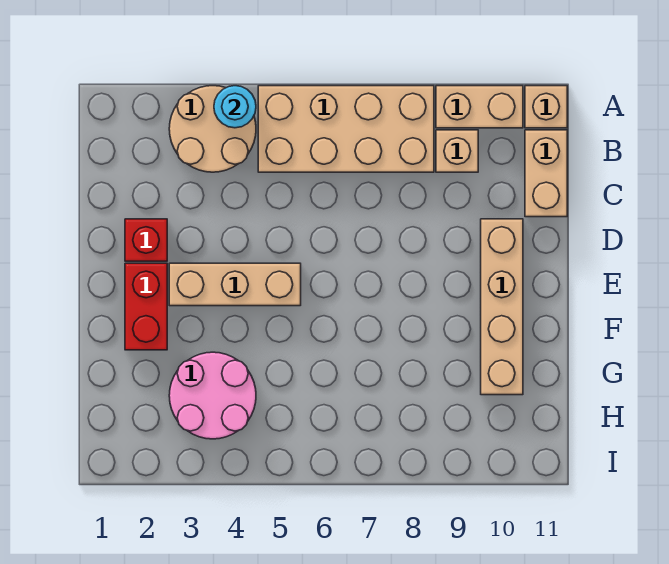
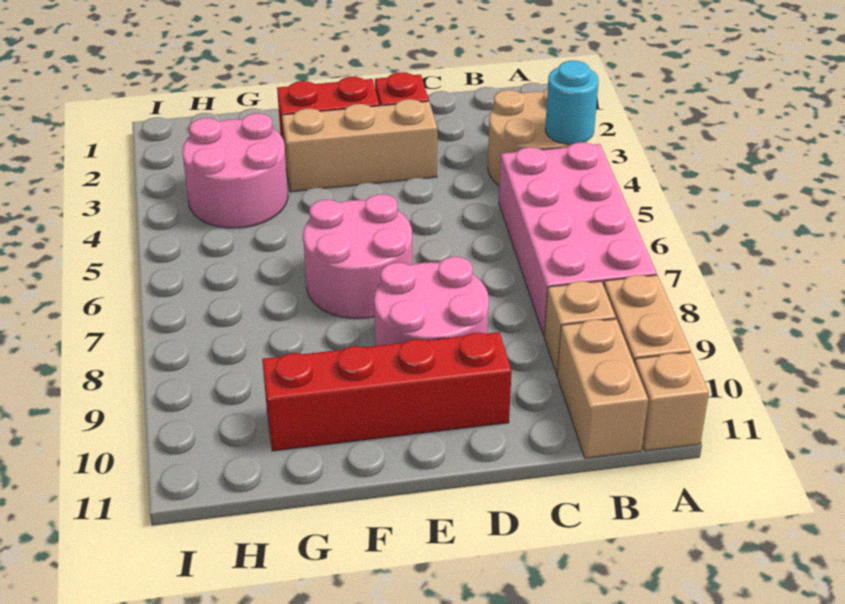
tan brick A5:B8 level 1 -> pink brick A5:B8 level 1
tan brick B11:C11 level 1 -> tan brick B10:B11 level 1
none -> pink round brick D8:E9 level 1
tan brick D10:G10 level 1 -> red brick D10:G10 level 1
tan brick E3:E5 level 1 -> tan brick D3:F3 level 1
none -> pink round brick E6:F7 level 1

